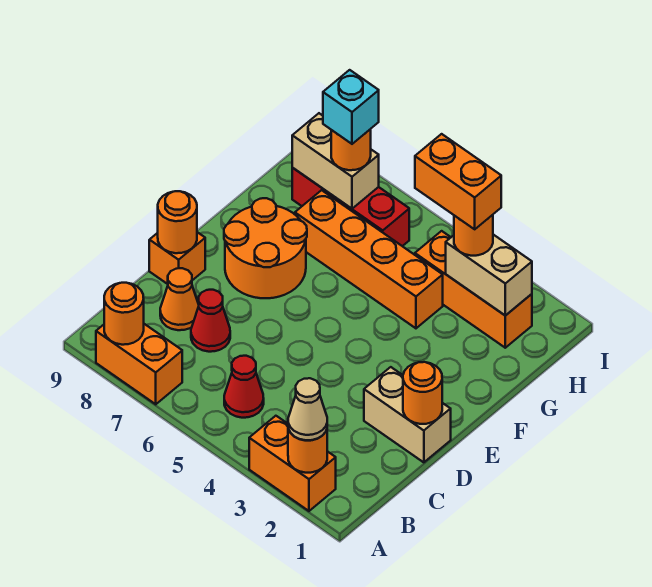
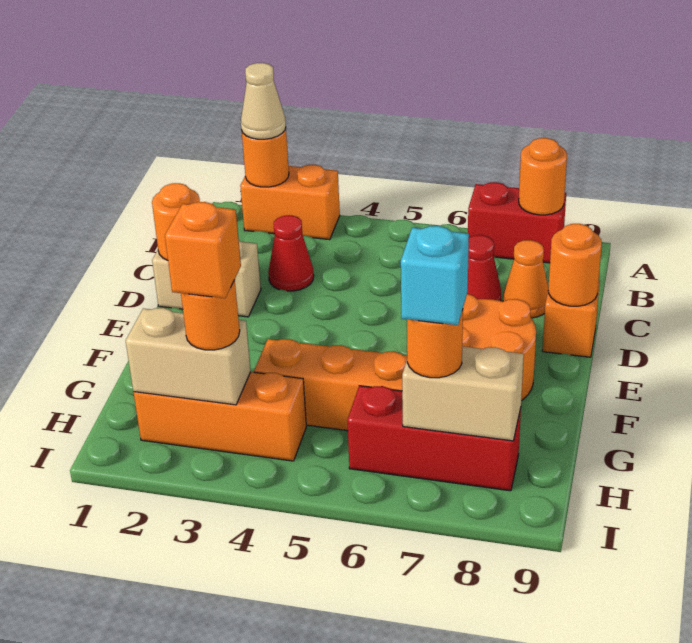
orange brick A7:A8 level 1 -> red brick A7:A8 level 1
red cone B5 level 1 -> red cone C3 level 1
orange brick H3:H4 level 4 -> orange brick H3 level 4

